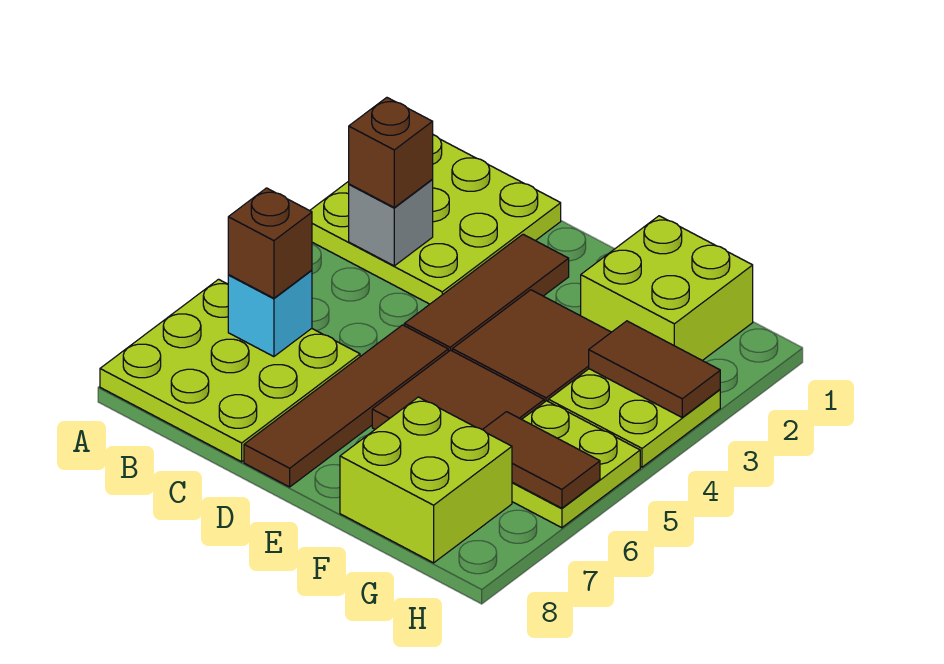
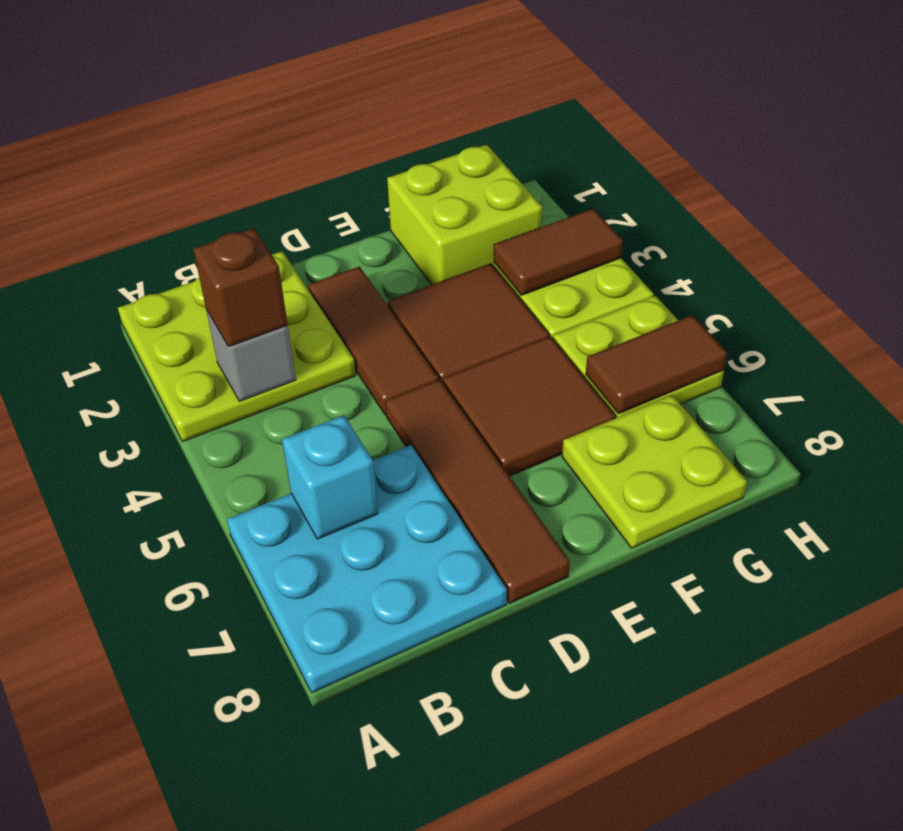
lime plate A6:C8 level 1 -> cyan plate A6:C8 level 1
brown brick B6 level 3 -> none
lime brick F7:G8 level 1 -> lime plate F7:G8 level 1

